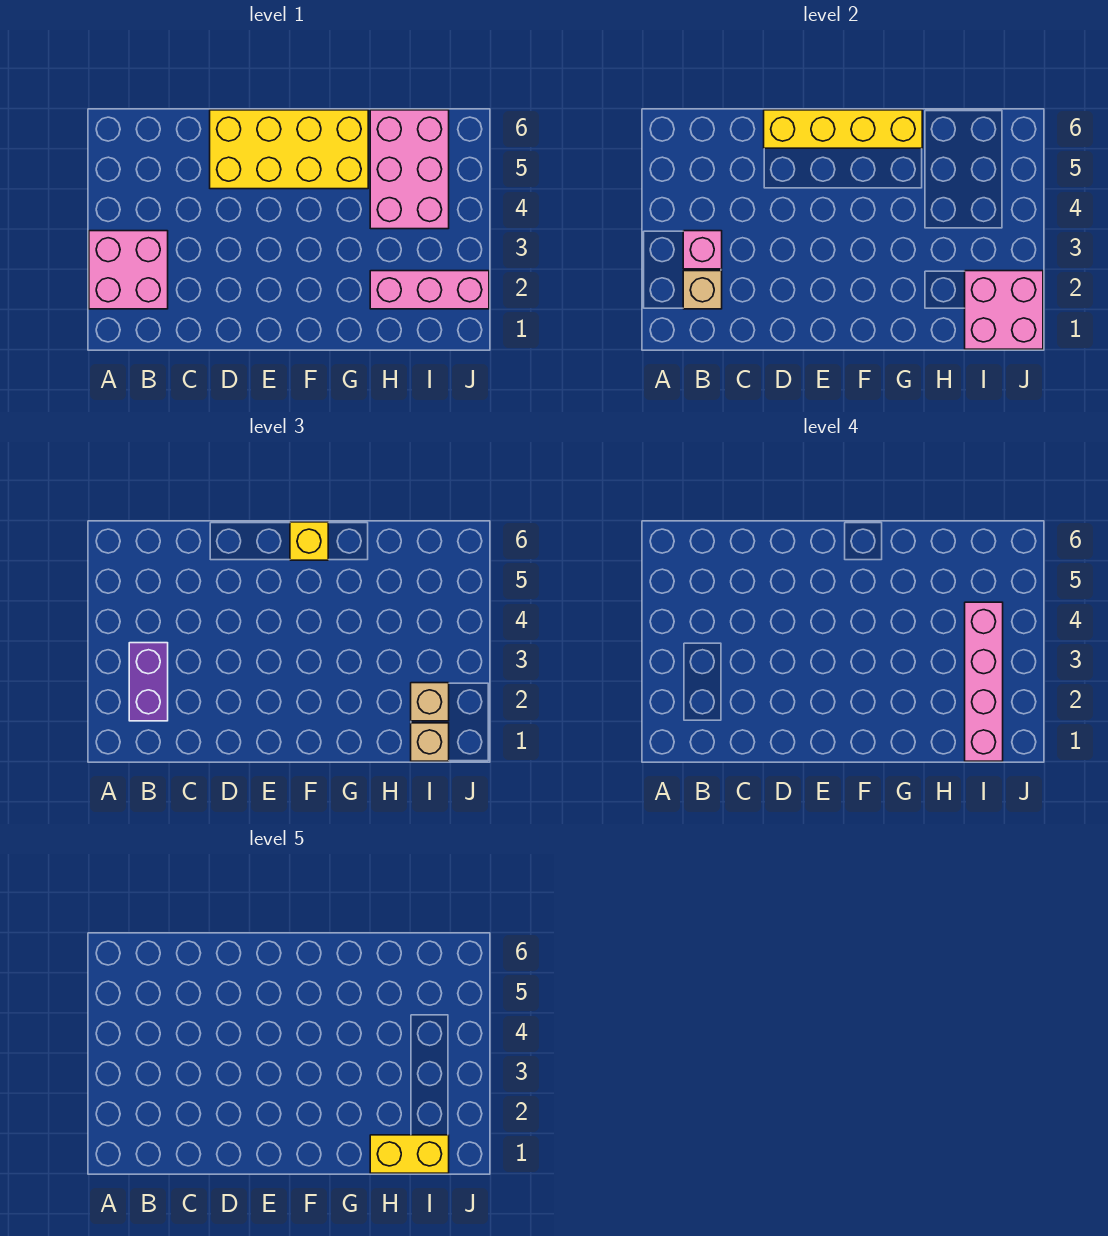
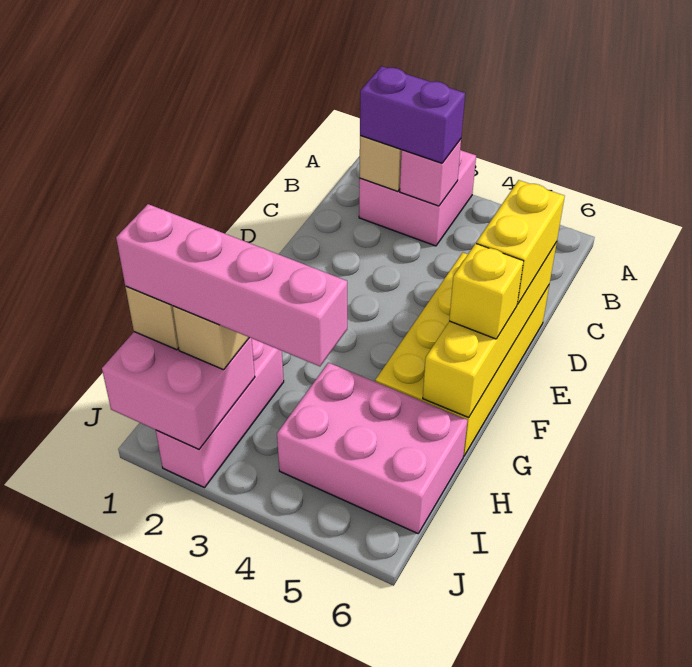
yellow brick H1:I1 level 5 -> yellow brick D6:E6 level 3

